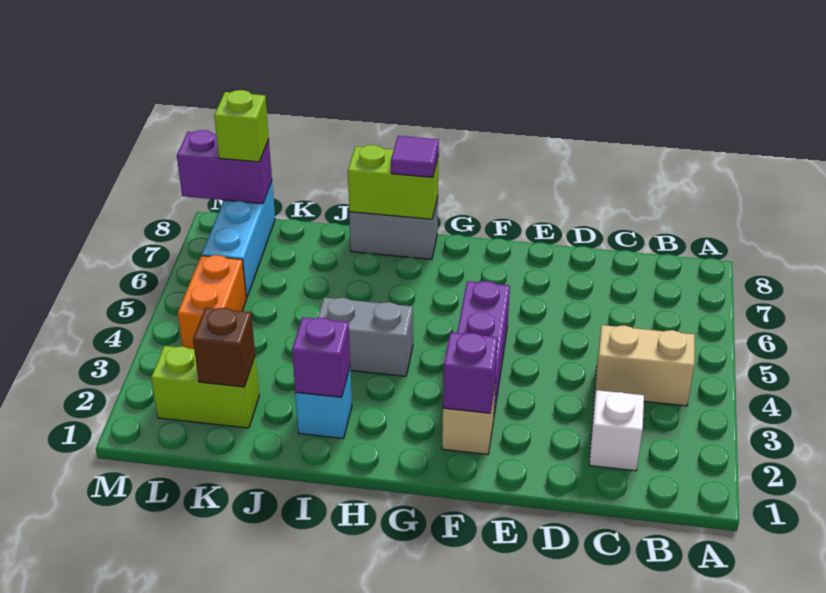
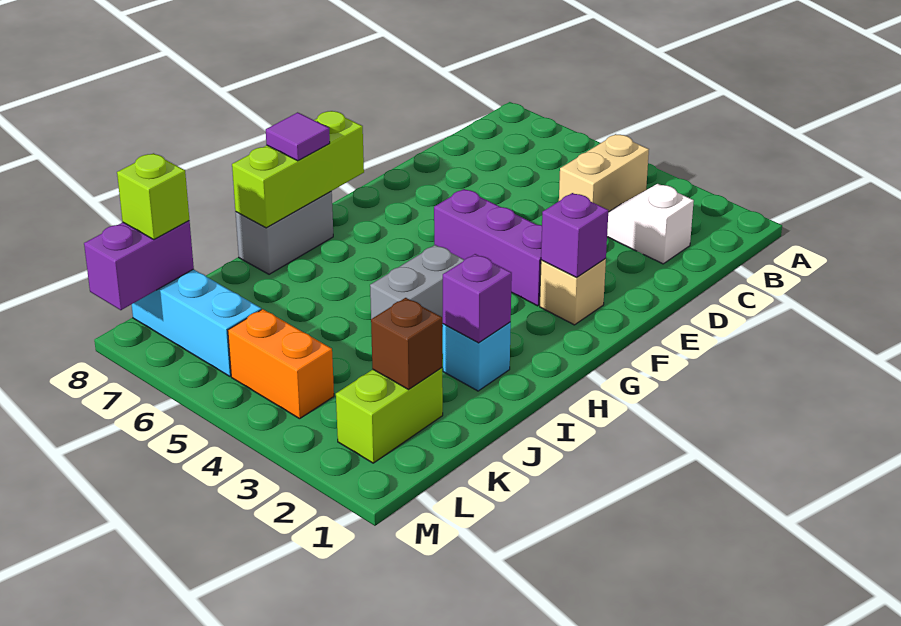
lime brick H8:I8 level 2 -> lime brick G8:I8 level 2

